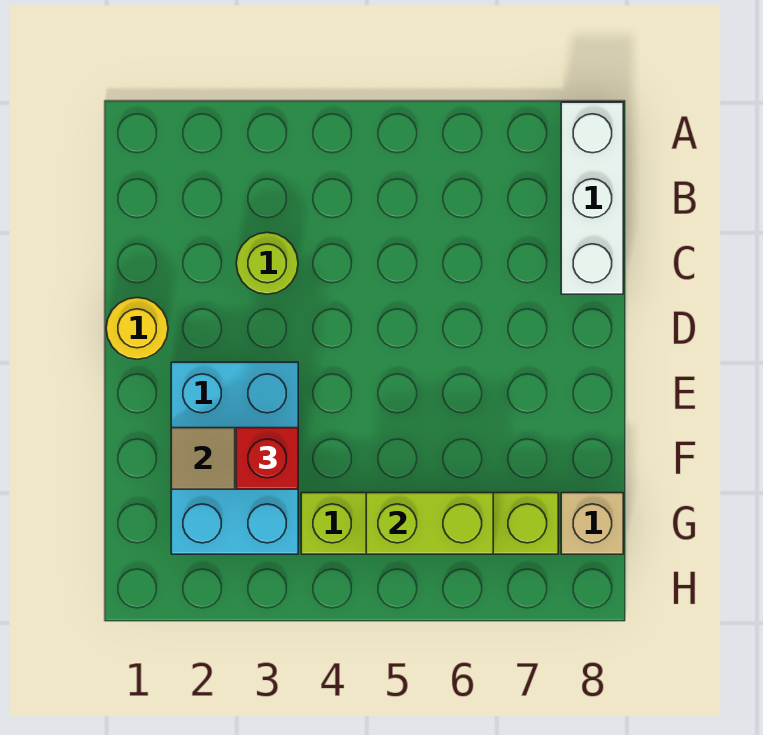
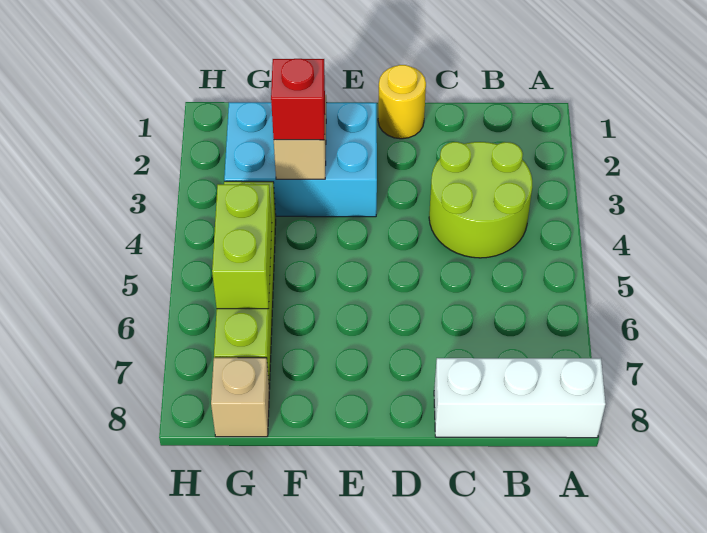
lime round brick C3 level 1 -> lime round brick B3:C4 level 1

